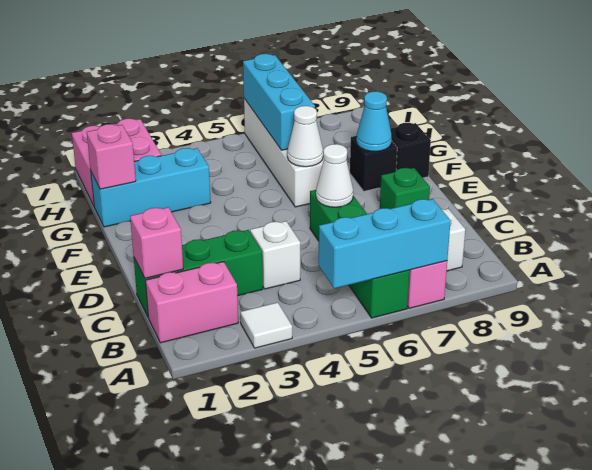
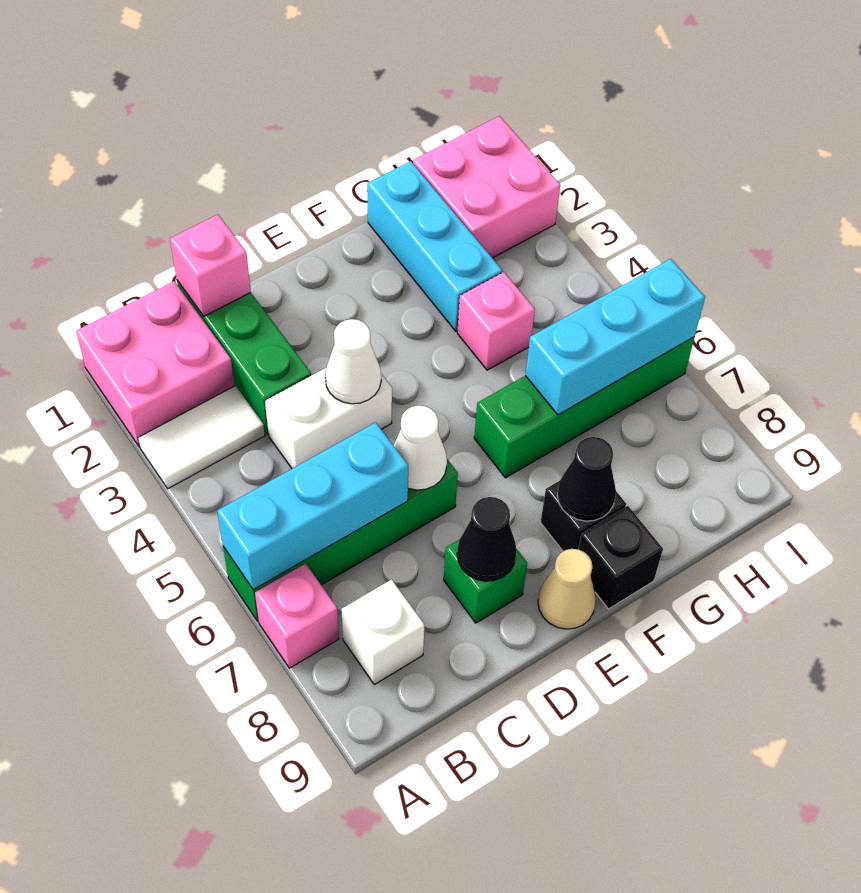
white tile A3 level 1 -> white tile A3:B3 level 1
cyan brick A5:A7 level 2 -> cyan brick A6:C6 level 2
pink brick B1:B2 level 1 -> pink brick A1:B2 level 1
white brick C4 level 1 -> white brick C4:D4 level 1
none -> black cone D8 level 2
none -> tan cone E9 level 1
white brick F6:I6 level 1 -> green brick F6:I6 level 1
white cone F6 level 2 -> white cone D4 level 2
cyan cone F8 level 2 -> black cone F8 level 2
pink brick G1 level 2 -> pink brick G4 level 1

